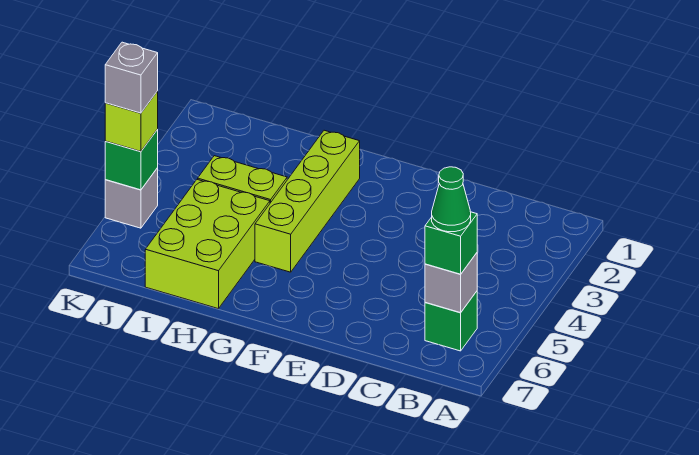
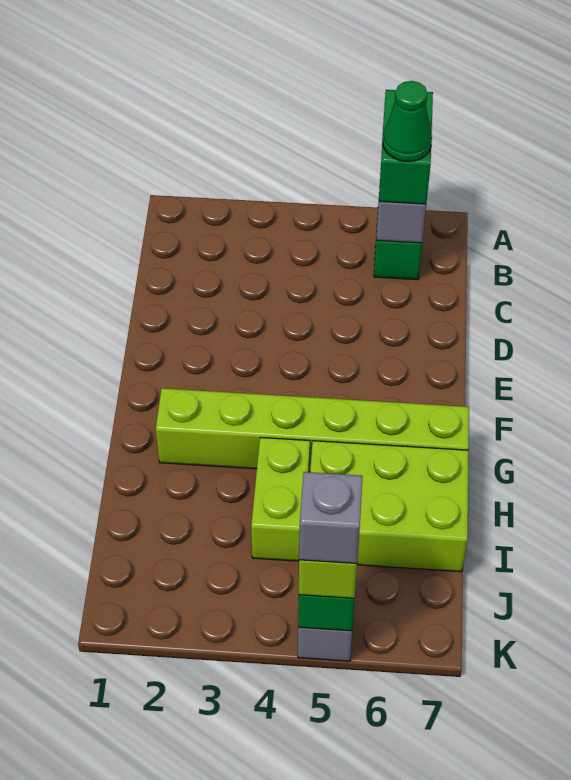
green brick B6 level 3 -> green brick A6:B6 level 3
lime brick G2:G5 level 1 -> lime brick G2:G7 level 1

